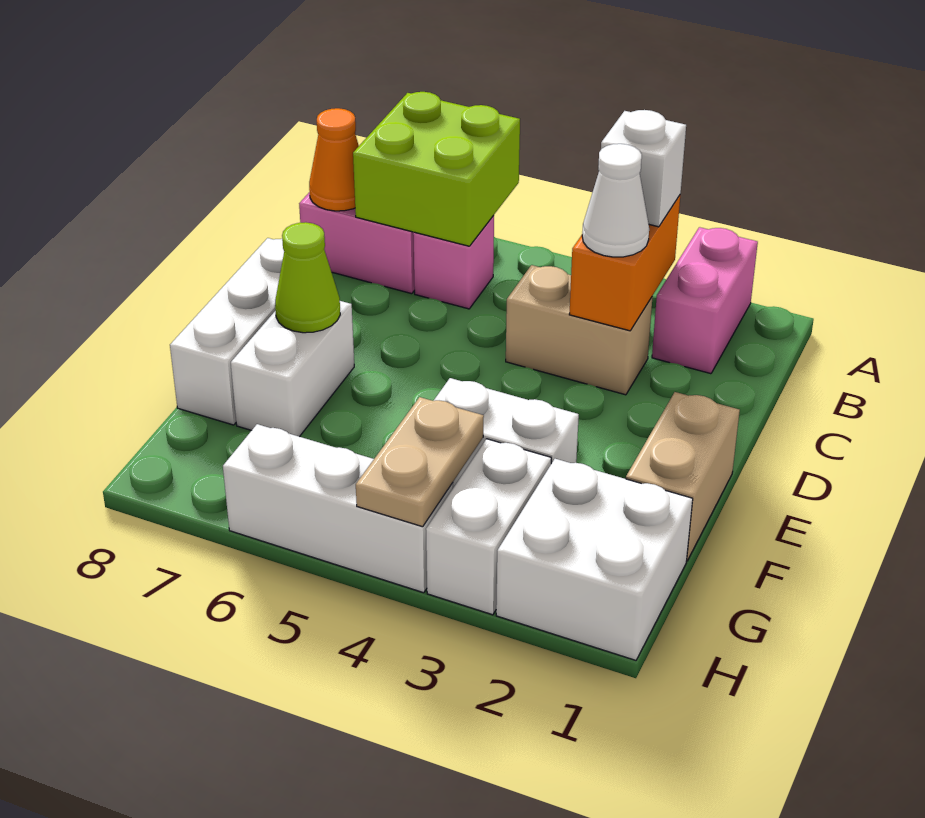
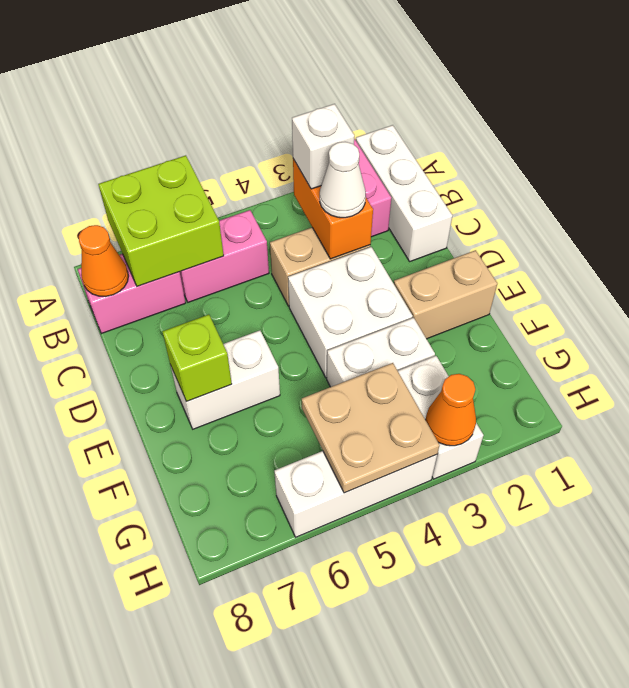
pink brick B6 level 1 -> pink brick B5:B6 level 1
white brick D8:F8 level 1 -> white brick A1:C1 level 1
tan brick E1:F1 level 1 -> tan brick E1:E2 level 1
white brick E7:F7 level 1 -> white brick E6:E7 level 1
lime cone E7 level 2 -> lime brick E7 level 2
white brick G1:H2 level 1 -> white brick D3:E4 level 1
tan plate G4:H4 level 2 -> tan plate G4:H5 level 2
none -> orange cone H3 level 2

